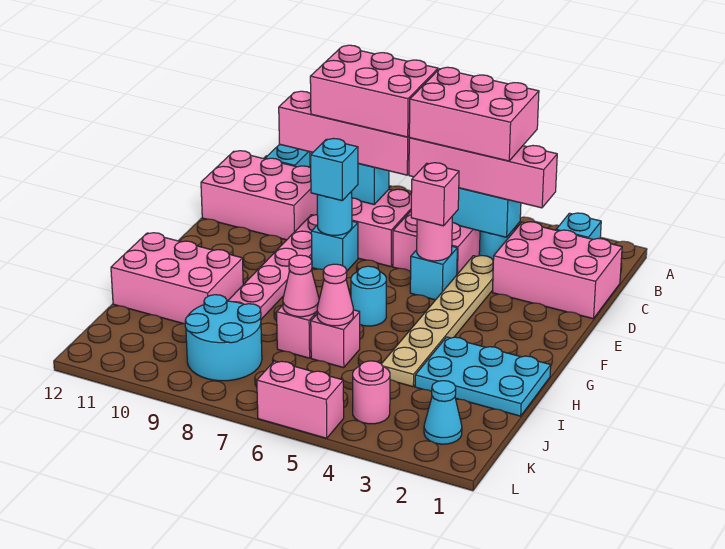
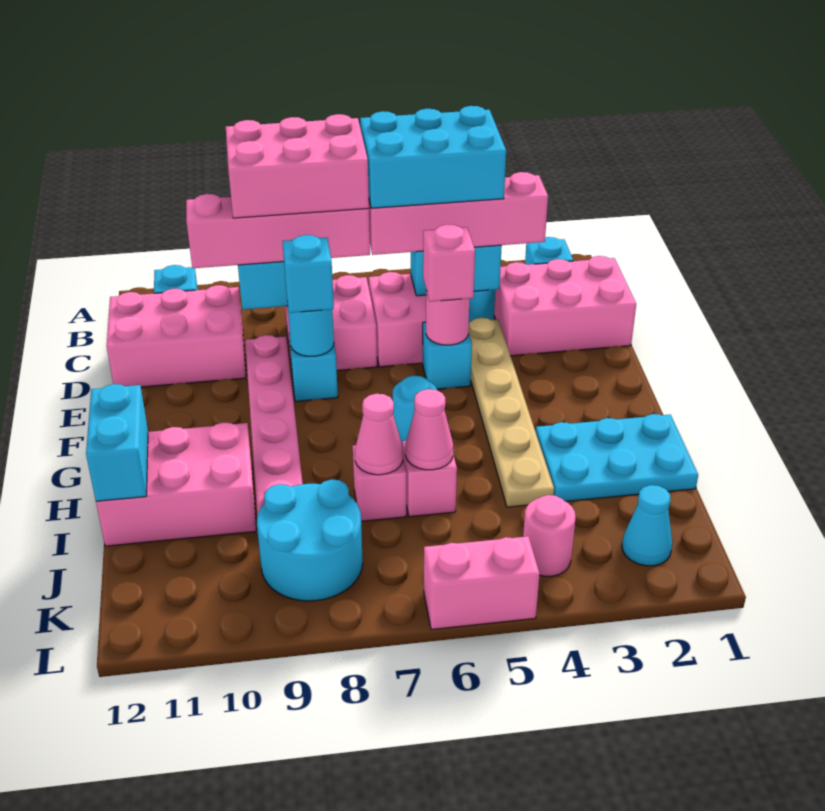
pink brick B4:C6 level 4 -> cyan brick B4:C6 level 4
none -> cyan brick H12:I12 level 2

